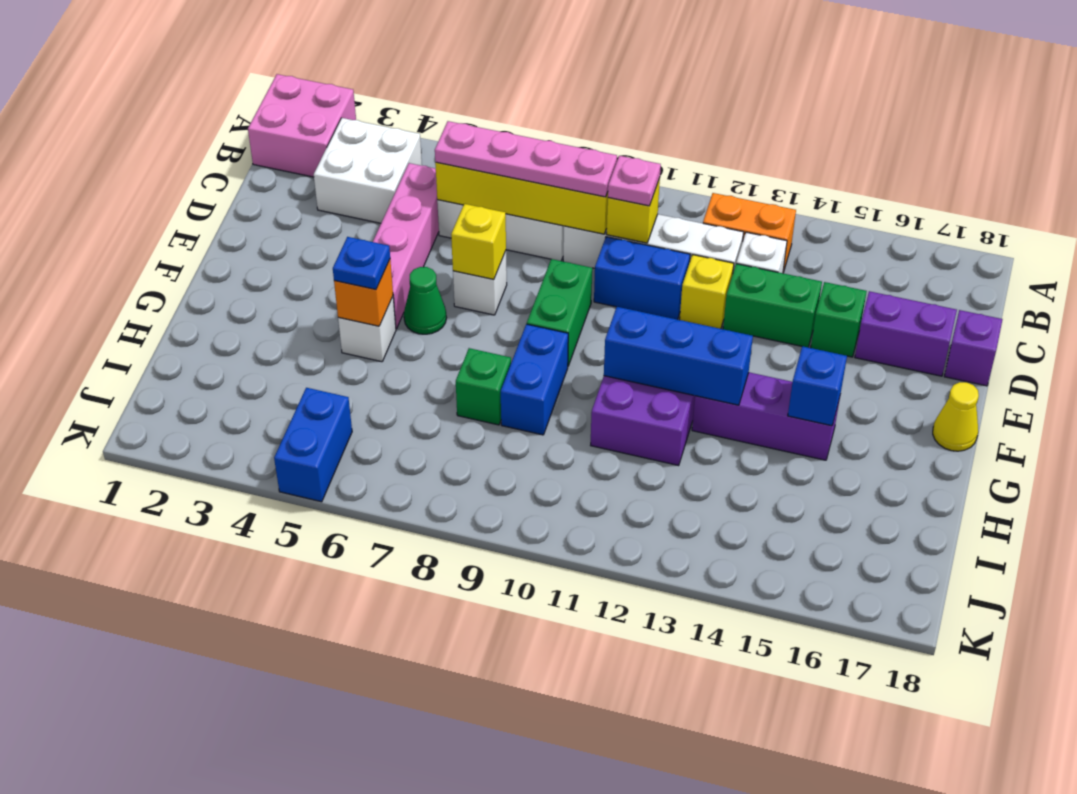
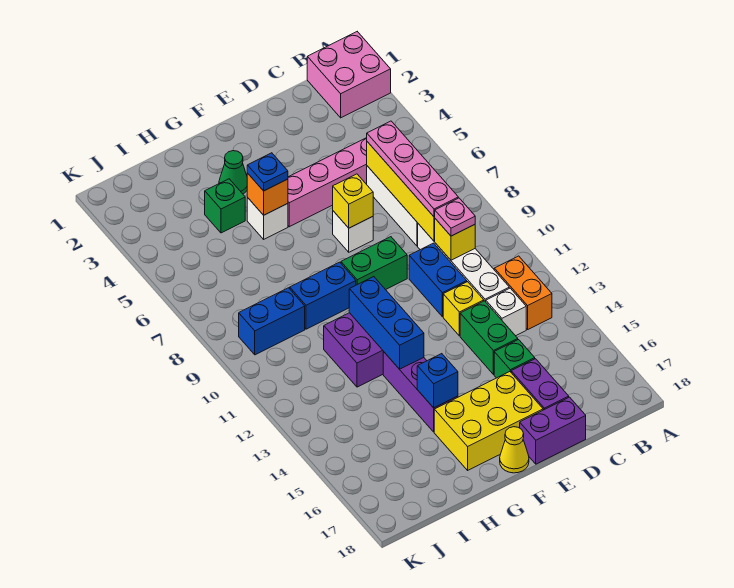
white brick B3:C4 level 1 -> none
purple brick D18 level 1 -> purple brick D18:E18 level 1
none -> yellow brick E16:G17 level 1
green cone F6 level 1 -> green cone G3 level 1
green brick H8 level 1 -> green brick H4 level 1
blue brick J5:K5 level 1 -> blue brick I9:J9 level 1

